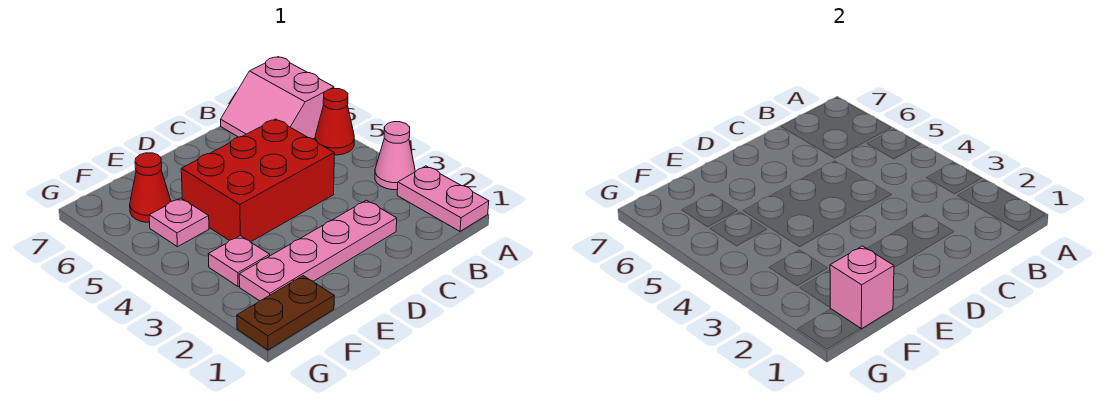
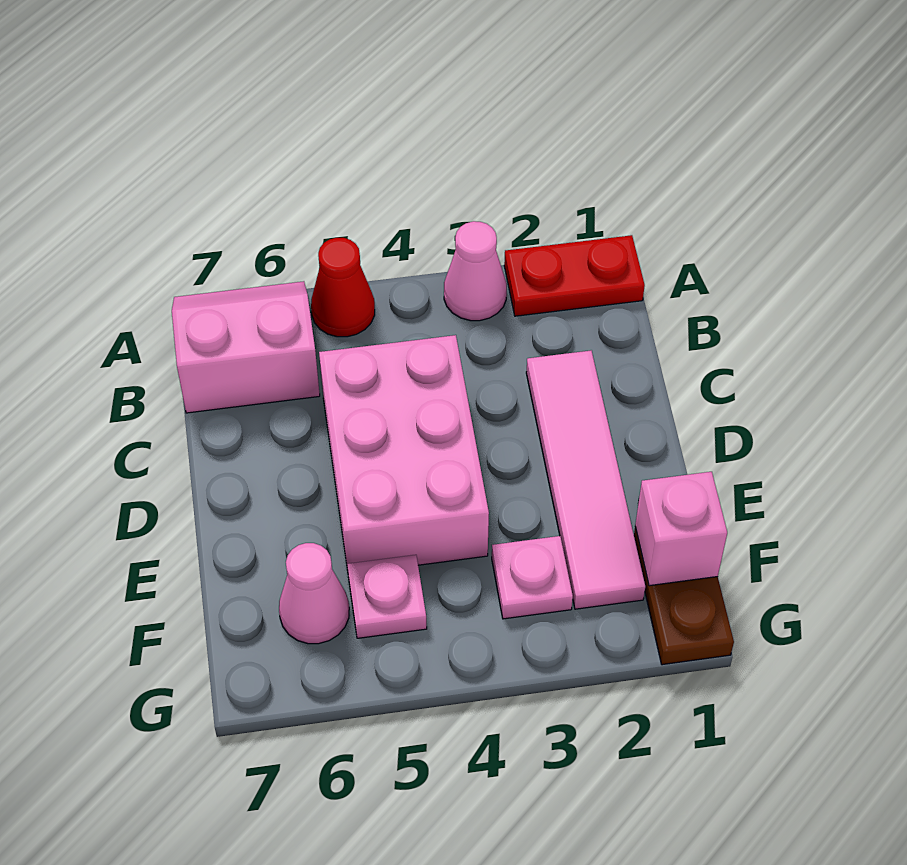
pink plate A1:A2 level 1 -> red plate A1:A2 level 1
pink slope A6:B7 level 1 top A -> pink slope A6:B7 level 1 top B
pink plate C2:F2 level 1 -> pink tile C2:F2 level 1
red brick C4:E5 level 1 -> pink brick C4:E5 level 1
red cone F6 level 1 -> pink cone F6 level 1

